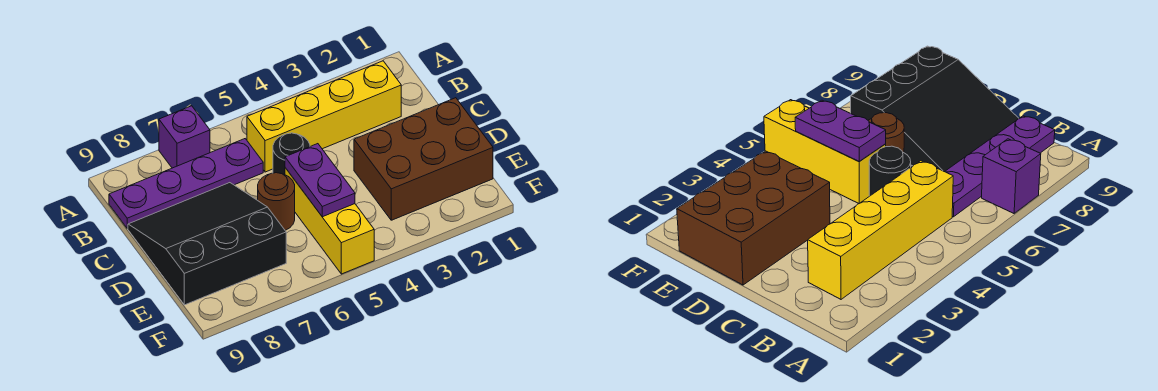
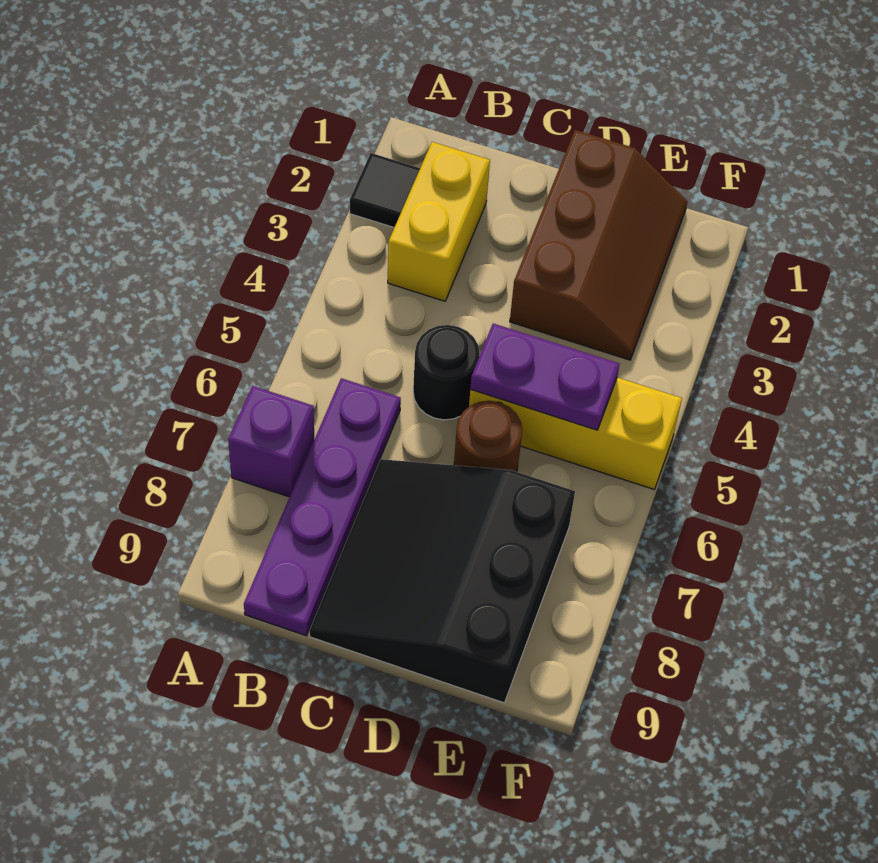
none -> black tile A2 level 1
yellow brick B2:B5 level 1 -> yellow brick B2:B3 level 1
brown brick D1:E3 level 1 -> brown slope D1:E3 level 1 top D

